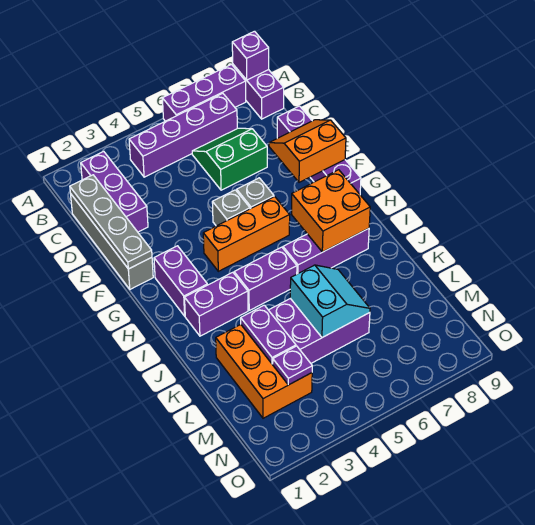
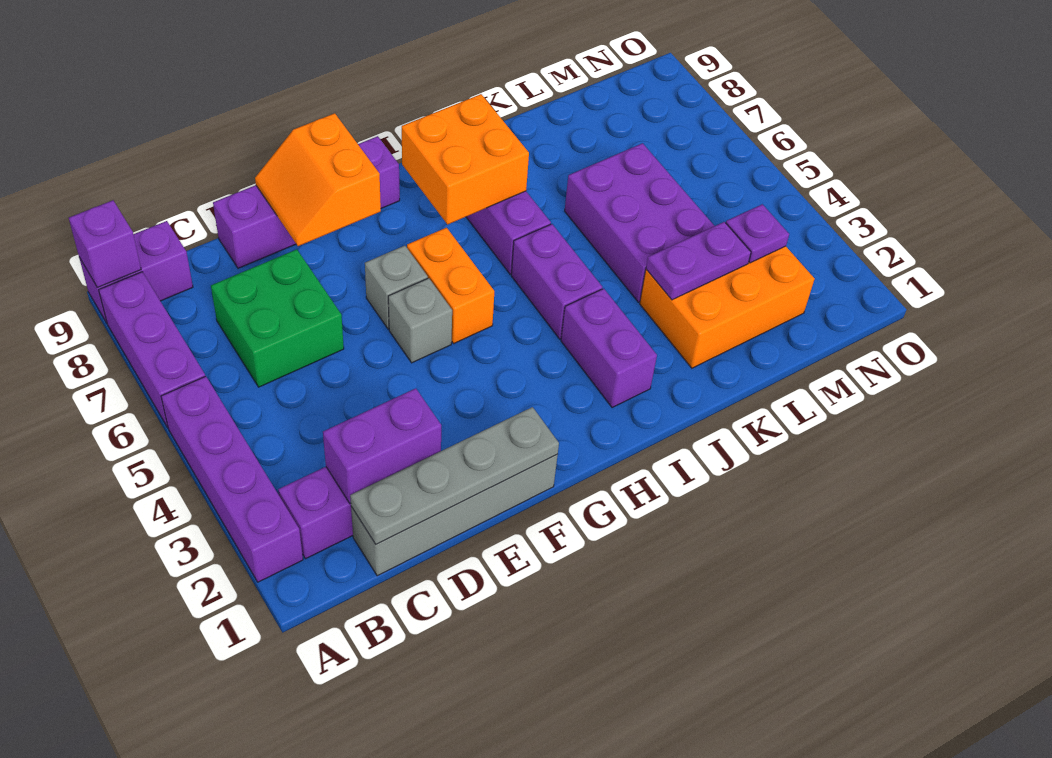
purple brick B4:B7 level 1 -> purple brick A2:A5 level 1
green slope C6:D7 level 1 top D -> green brick C6:D7 level 1
purple brick G2:H2 level 1 -> purple brick C2:D2 level 2
orange brick G4:G6 level 1 -> orange brick G5:G6 level 1
cyan slope K5:L6 level 2 top 5 -> none

